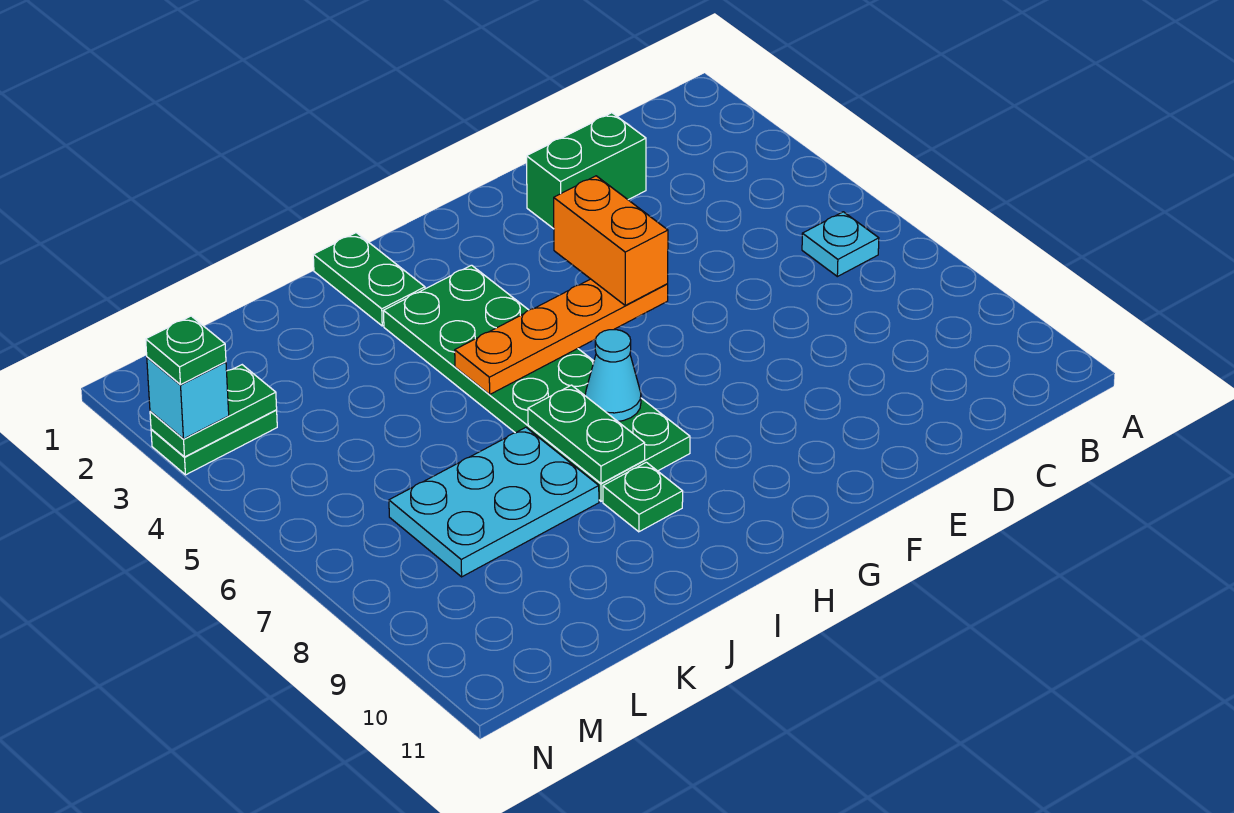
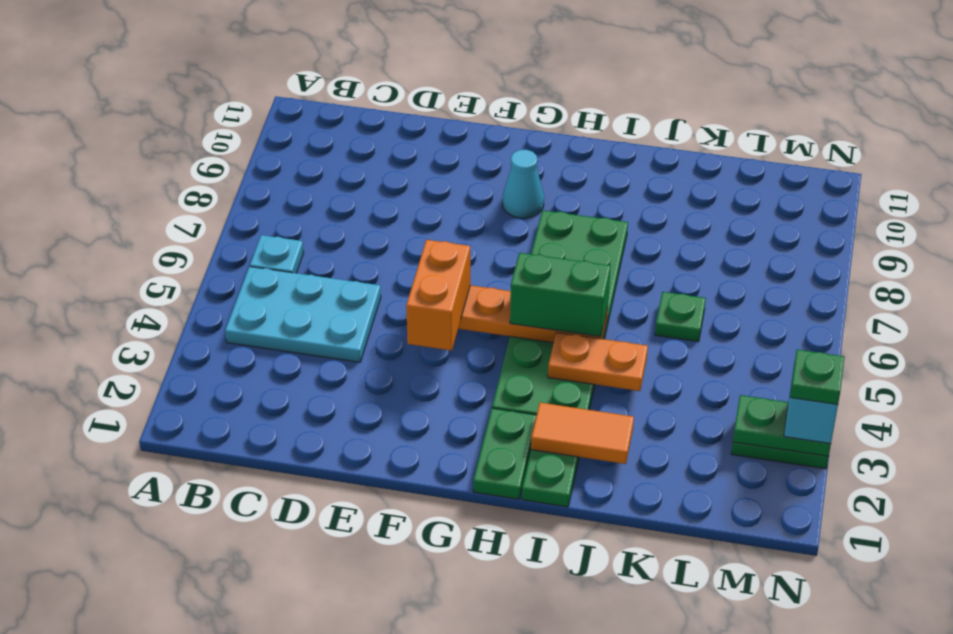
green brick D2:E2 level 1 -> green brick H5:I5 level 3
cyan cone H7 level 2 -> cyan cone G9 level 1
none -> orange tile I2:J2 level 2
none -> orange plate I4:J4 level 2
green plate I7:I8 level 2 -> green plate H1:H2 level 1
green plate I9 level 1 -> green plate K6 level 1
cyan plate J7:L8 level 1 -> cyan plate B4:D5 level 1

